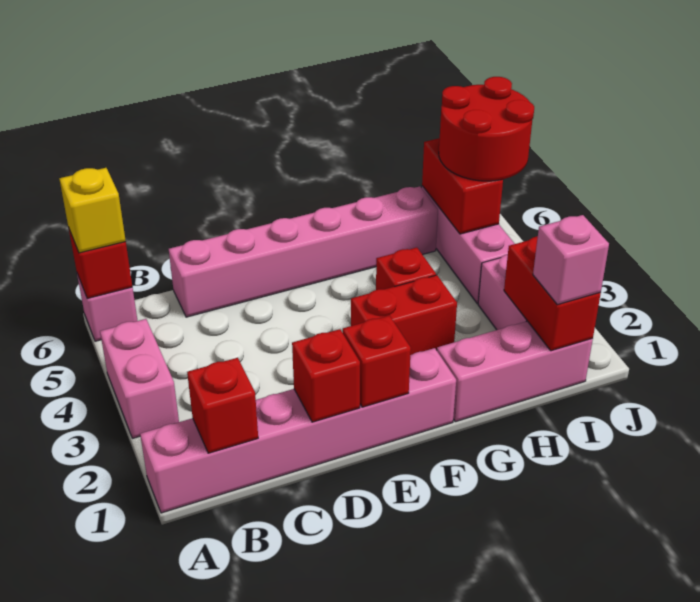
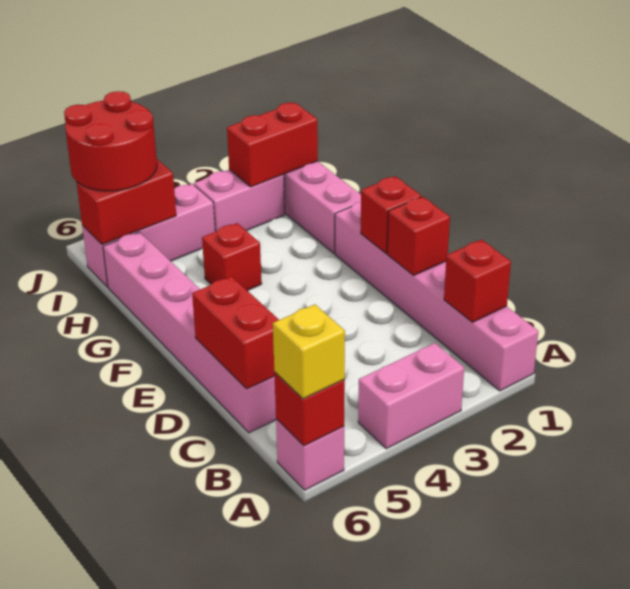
red brick F3:G3 level 1 -> red brick C6:D6 level 2
pink brick I1 level 3 -> none

